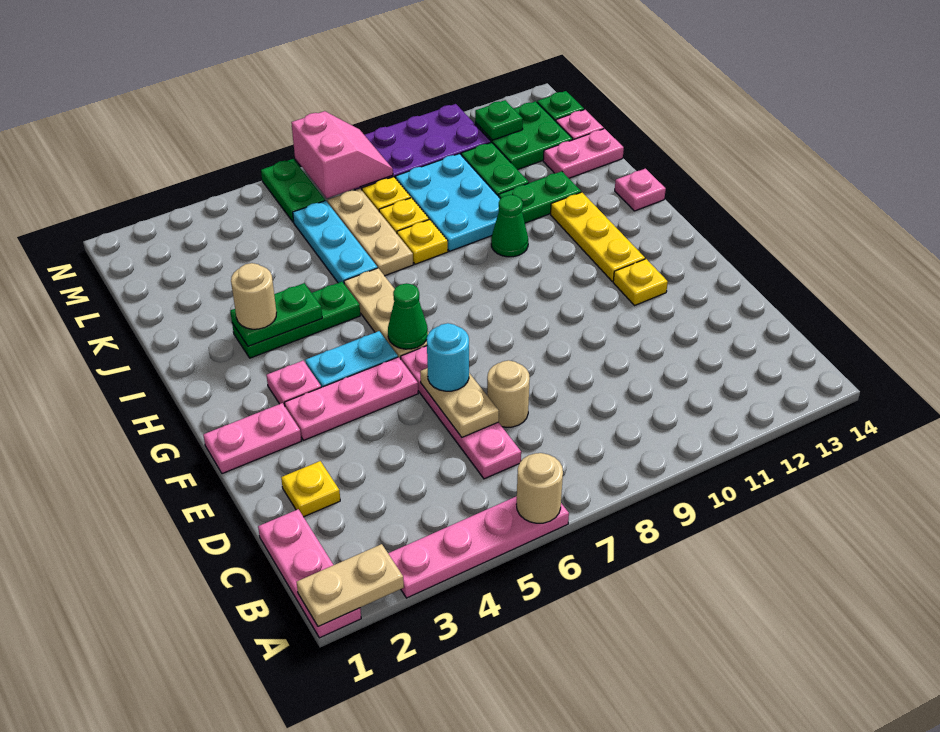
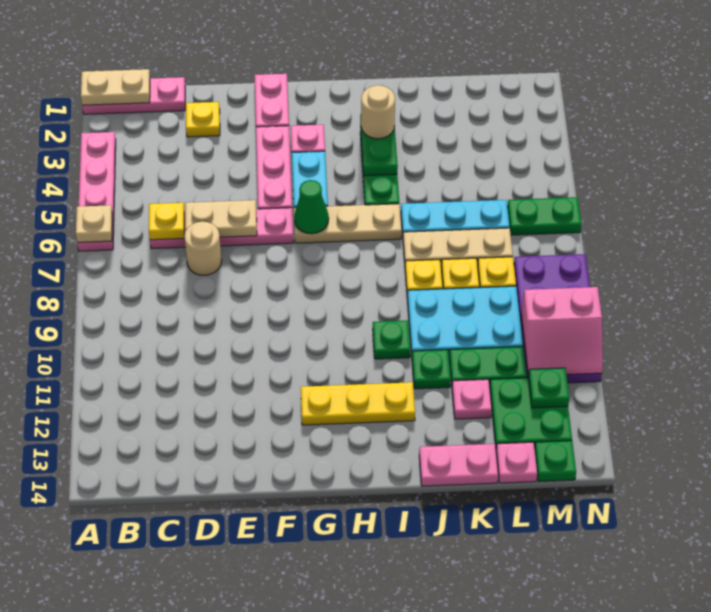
tan plate A1:A2 level 2 -> tan plate A1:B1 level 2
tan round brick A6 level 2 -> tan plate A6 level 2
cyan round brick E6 level 3 -> none
yellow plate F12 level 1 -> yellow plate C6 level 2
green cone I10 level 1 -> green plate I10 level 1
pink plate I14 level 1 -> pink plate K12 level 1
green plate J11:J12 level 1 -> green plate J11 level 1
pink plate K13:K14 level 1 -> pink plate J14:K14 level 1
pink slope M7:N8 level 2 top 7 -> pink slope M10:N11 level 2 top 10

